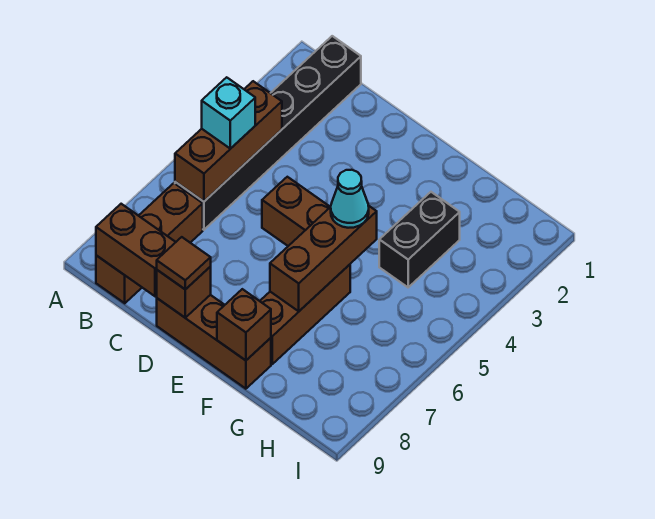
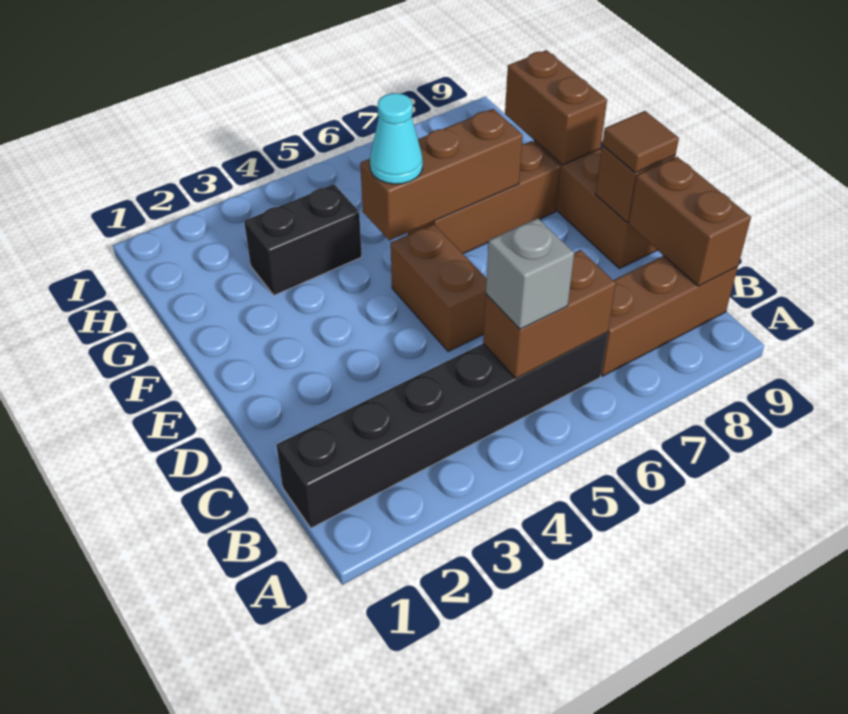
brown brick B4:B6 level 2 -> brown brick B5:B6 level 2
cyan brick B5 level 3 -> grey brick B5 level 3
brown brick F9 level 2 -> brown brick F9:G9 level 2

